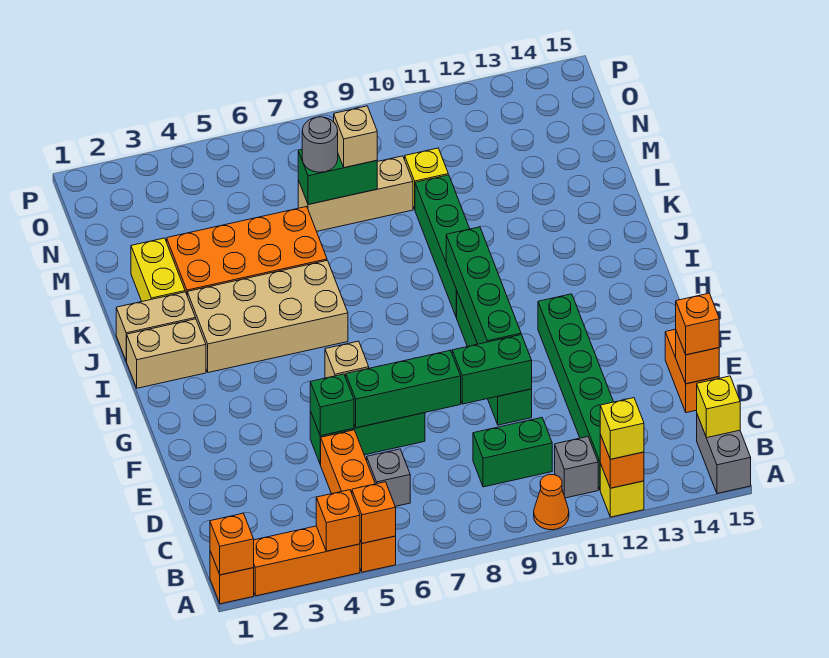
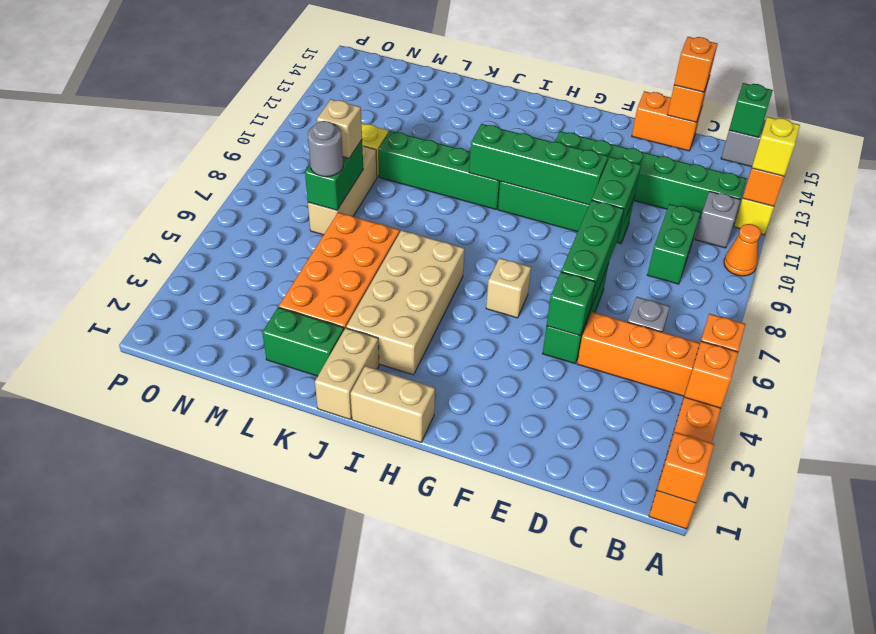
yellow brick B15 level 2 -> green brick B15 level 2
tan brick I1:I2 level 1 -> tan brick H1:I1 level 1
yellow brick K2:L2 level 1 -> green brick K2:L2 level 1

